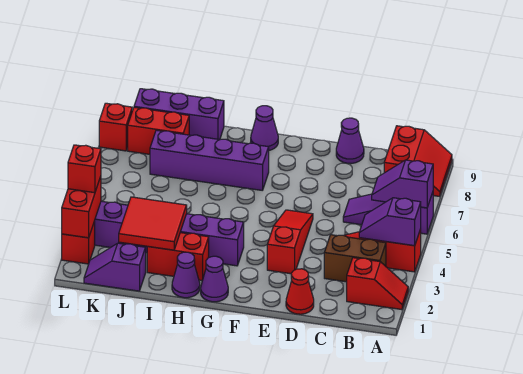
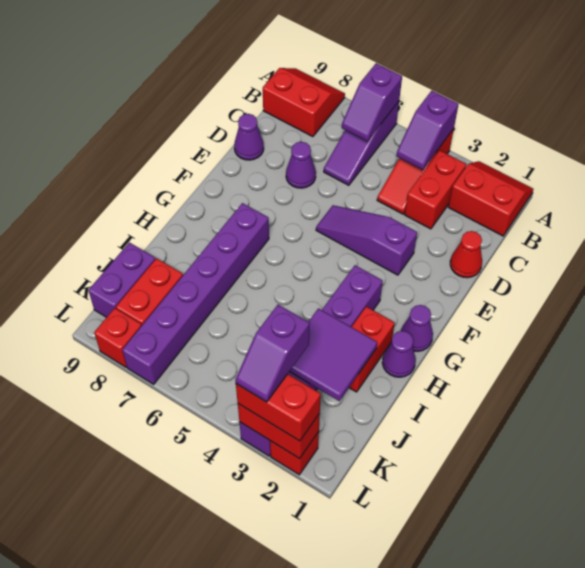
red slope A2:B2 level 1 top B -> red slope A1:B2 level 1 top B
brown brick B3:C3 level 1 -> red brick B3:C3 level 1
red slope E3:E5 level 1 top 3 -> purple slope E3:E5 level 1 top 3
purple brick G7:J7 level 1 -> purple brick G7:L7 level 1
purple cone G9 level 1 -> purple cone D7 level 1
red tile I2:J3 level 2 -> purple tile I2:J3 level 2
purple brick I9:K9 level 1 -> purple brick J9:K9 level 1
purple slope J1:K1 level 1 top J -> purple slope K3:L3 level 4 top K
red brick L3 level 3 -> red brick L2:L3 level 3

